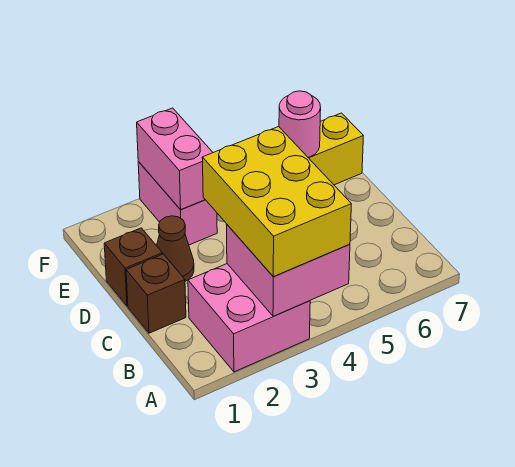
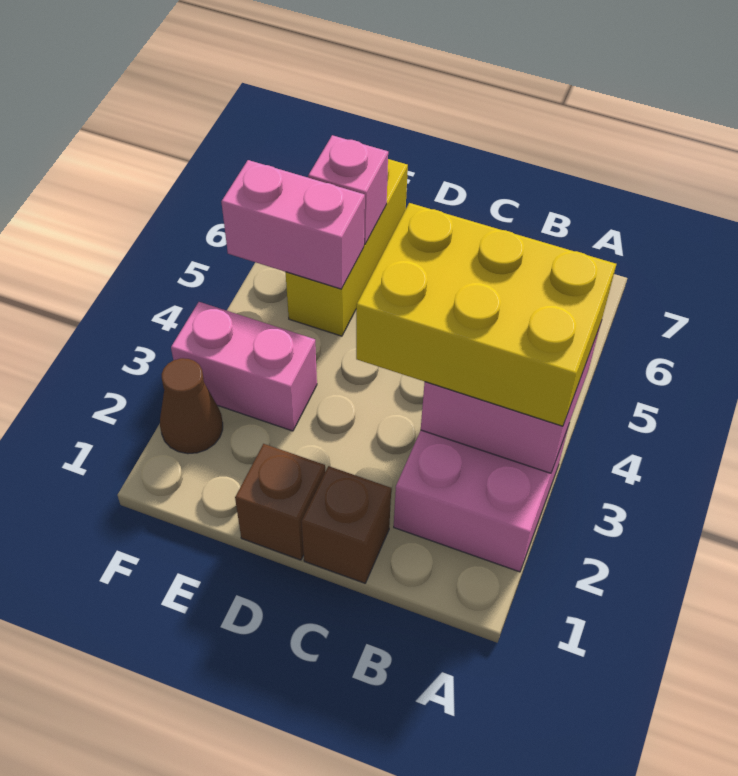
brown cone D2 level 1 -> brown cone F2 level 1
pink brick E3:F3 level 2 -> pink brick E5:F5 level 2
pink round brick E6 level 2 -> pink brick E6 level 2

